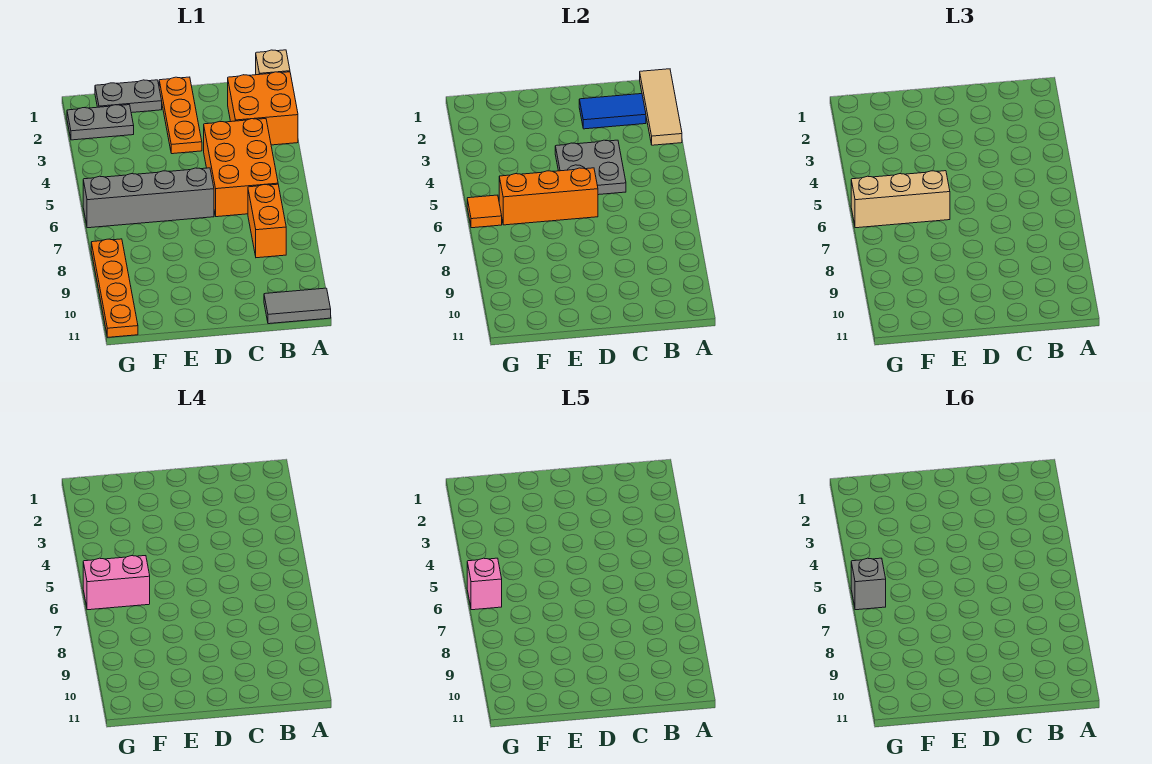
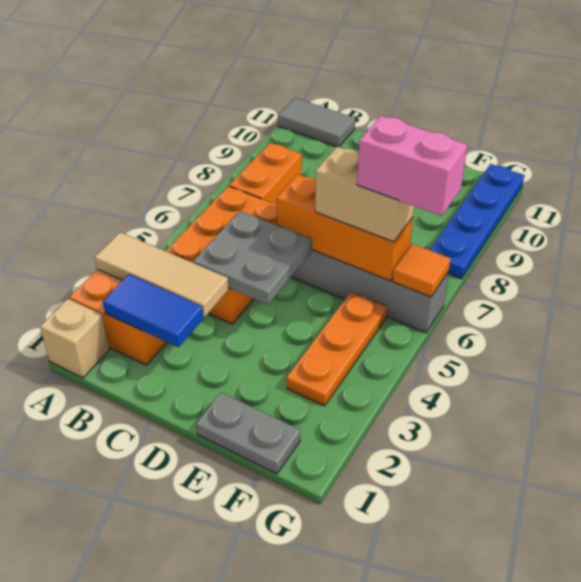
tan tile A1:A3 level 2 -> tan tile A3:C3 level 2
orange plate D1:D3 level 1 -> orange plate F3:F5 level 1
tan brick E6:G6 level 3 -> tan brick E6:F6 level 3
grey plate F2:G2 level 1 -> none
pink brick G6 level 5 -> none
grey brick G6 level 6 -> none
orange plate G8:G11 level 1 -> blue plate G8:G11 level 1

